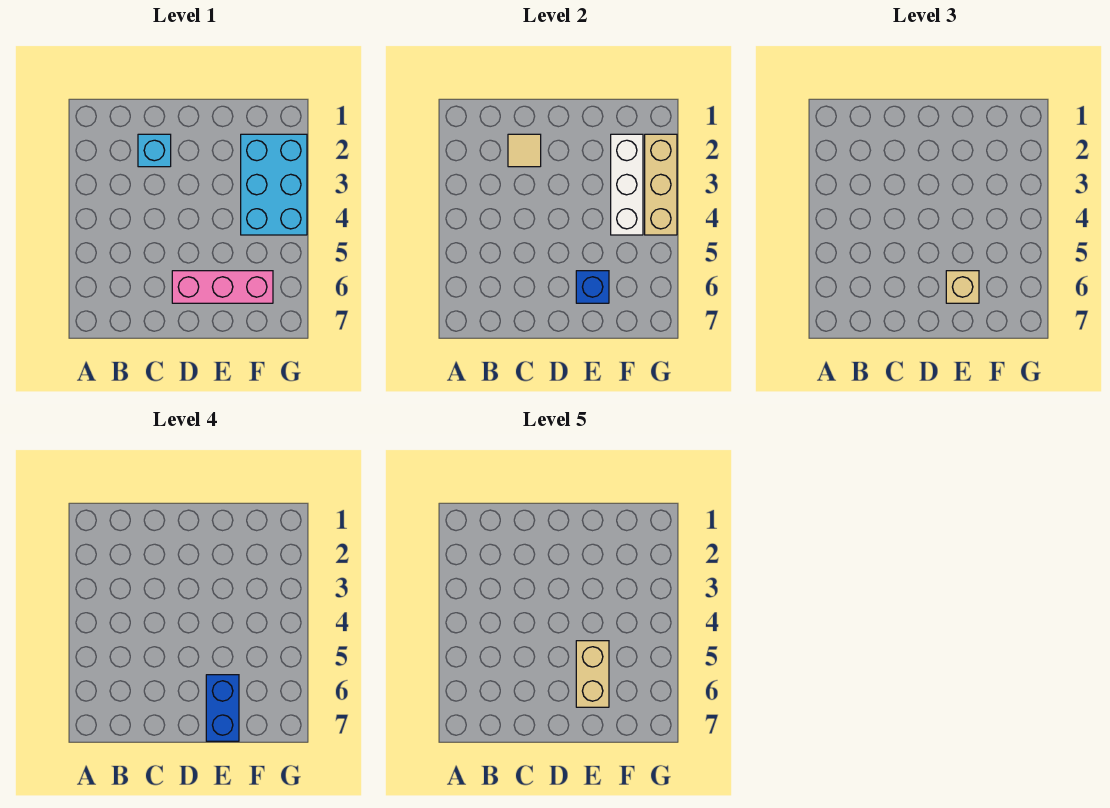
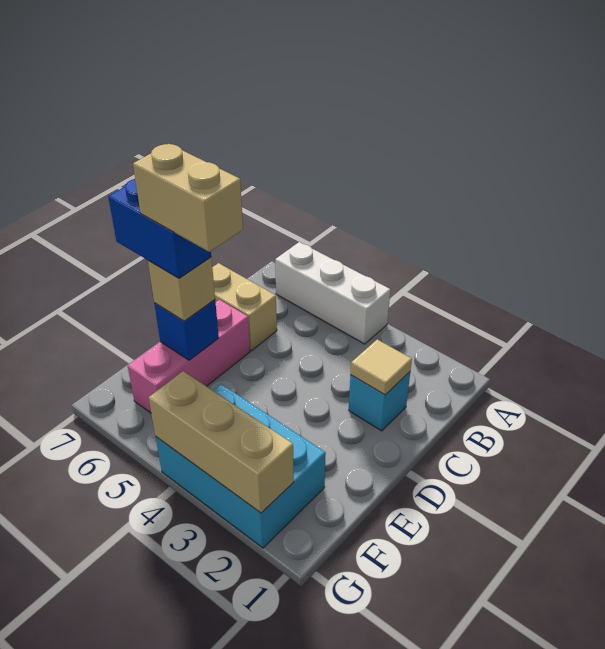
none -> tan brick C6:C7 level 1
white brick F2:F4 level 2 -> white brick A4:A6 level 1

